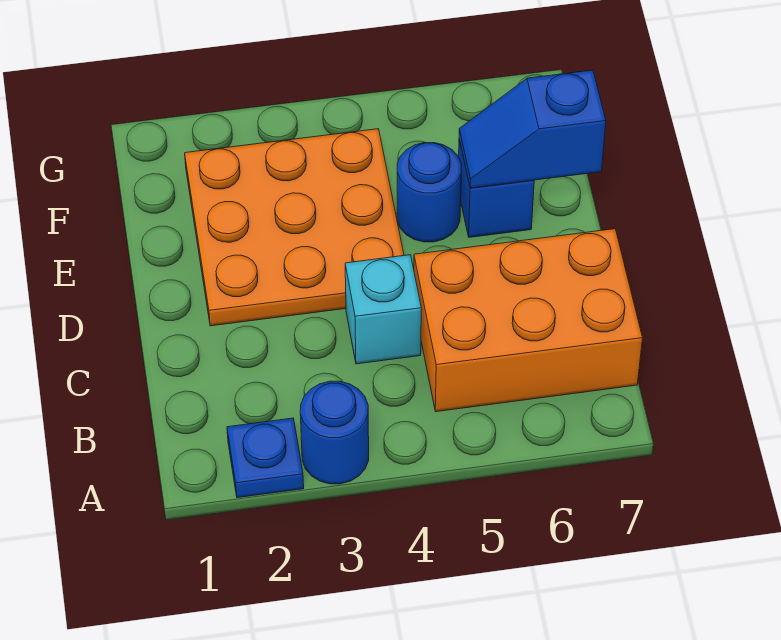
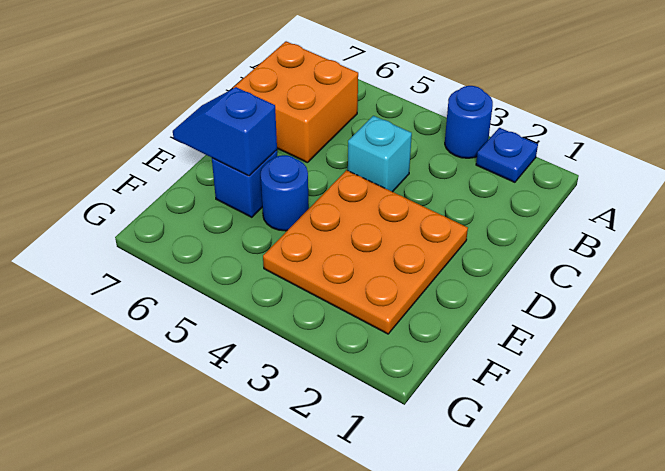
orange brick B5:C7 level 1 -> orange brick B6:C7 level 1
blue slope E6:E7 level 2 top 7 -> blue slope E6:E7 level 2 top 6

